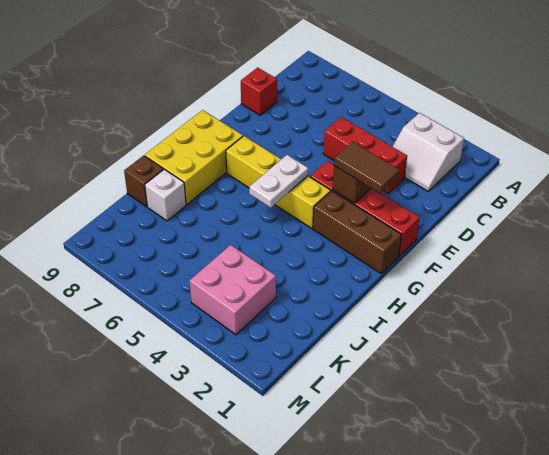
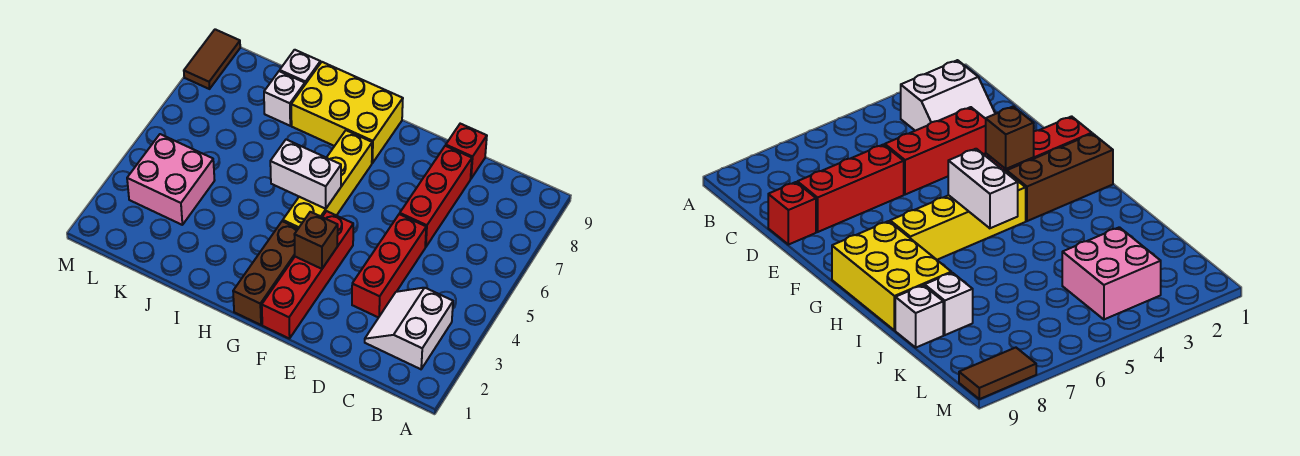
none -> red brick D6:D8 level 1
brown tile F2:F3 level 3 -> brown tile M8:M9 level 1
white plate G5:H5 level 2 -> white brick G5:H5 level 2
brown brick J9 level 1 -> white brick J9 level 1

